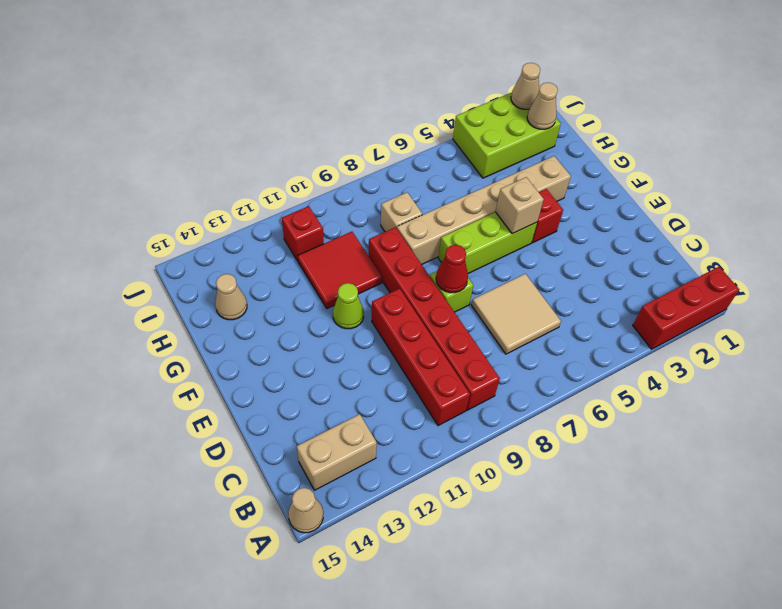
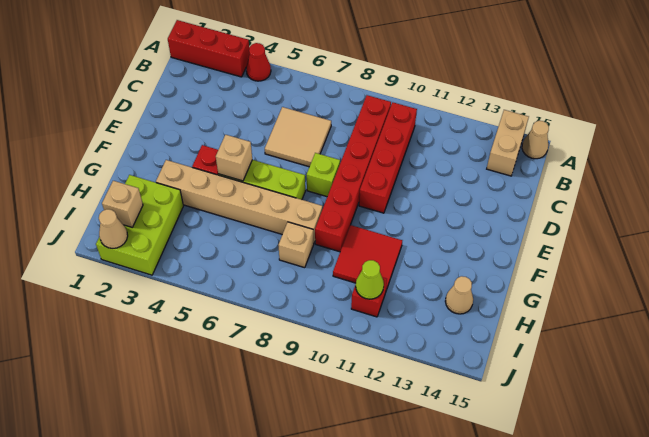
tan brick B13:B14 level 1 -> tan brick A14:B14 level 1
red cone E8 level 2 -> red cone A4 level 1
lime cone F11 level 1 -> lime cone I11 level 2
lime brick I2:J4 level 1 -> lime brick H2:J3 level 1
tan cone I2 level 2 -> tan brick I2 level 2

